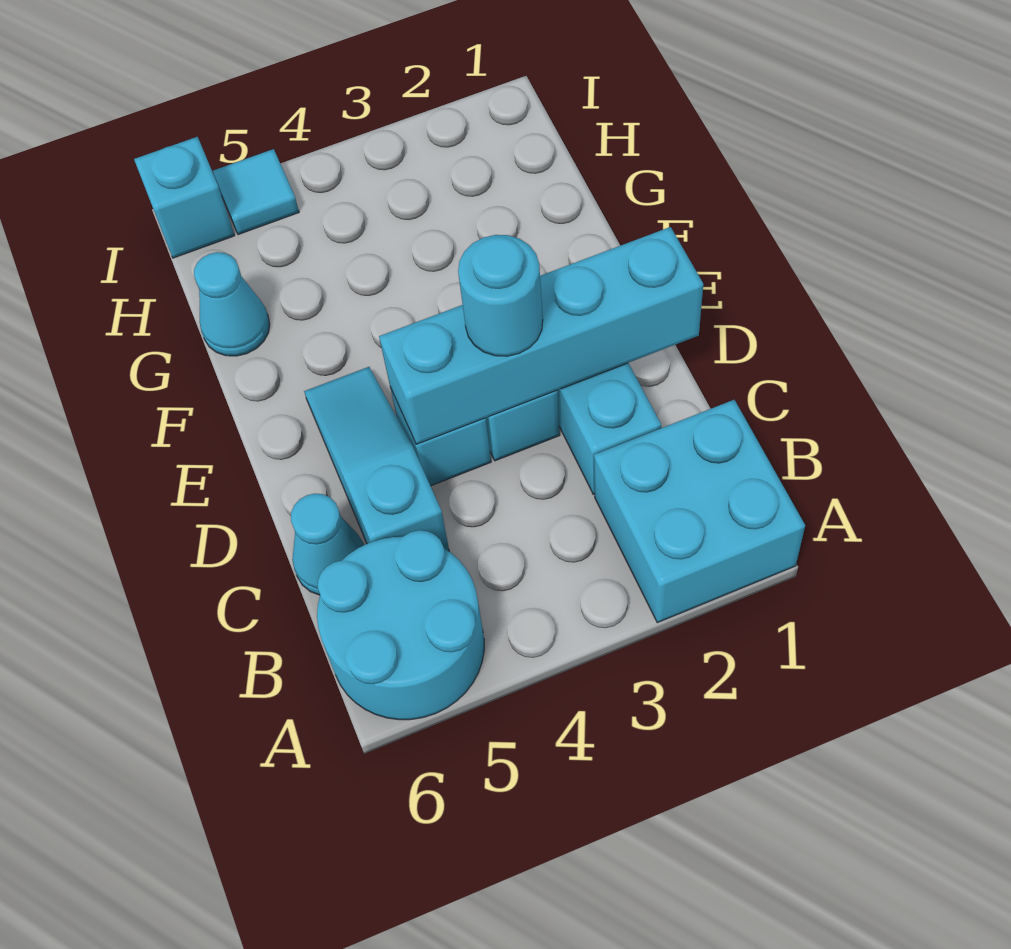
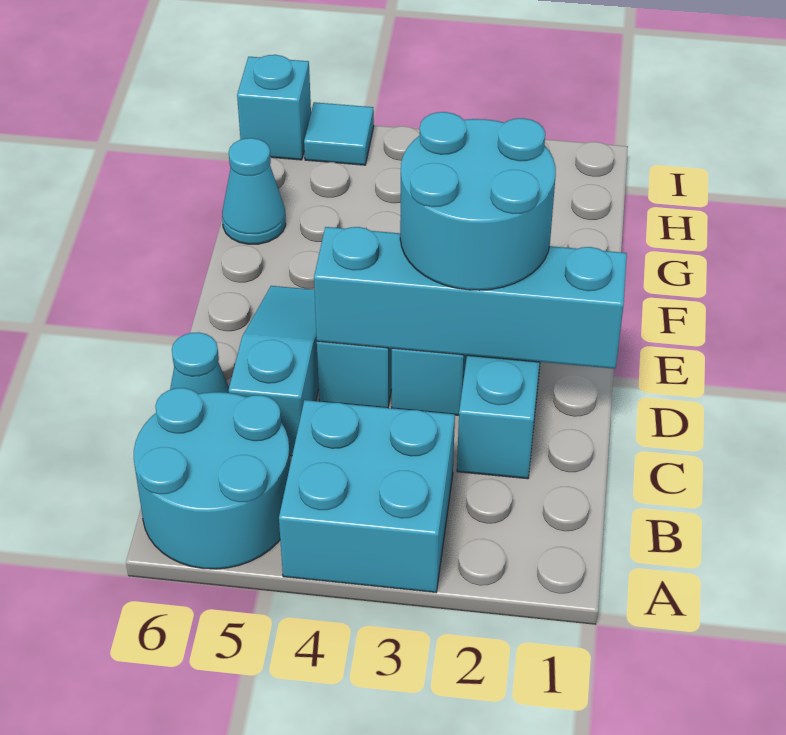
cyan brick A1:B2 level 1 -> cyan brick A3:B4 level 1
cyan round brick D3 level 3 -> cyan round brick D2:E3 level 3

